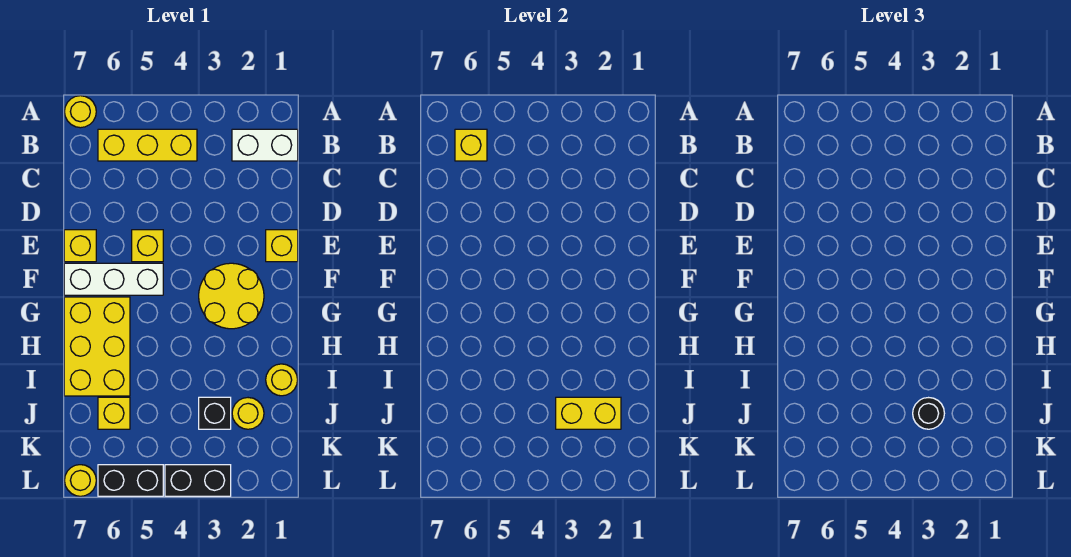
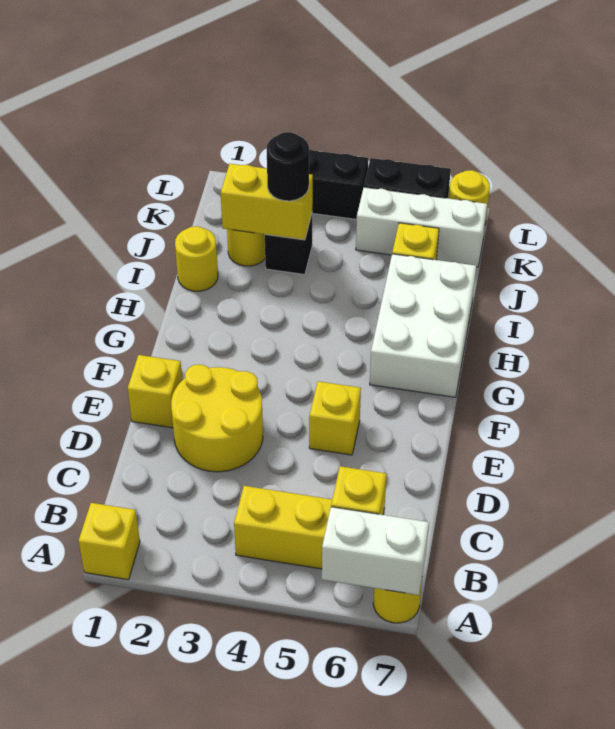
white brick B1:B2 level 1 -> white brick A6:A7 level 2
yellow brick E7 level 1 -> yellow brick A1 level 1
yellow round brick F2:G3 level 1 -> yellow round brick D2:E3 level 1
white brick F5:F7 level 1 -> white brick K5:K7 level 1
yellow brick G6:I7 level 1 -> white brick G6:I7 level 1

